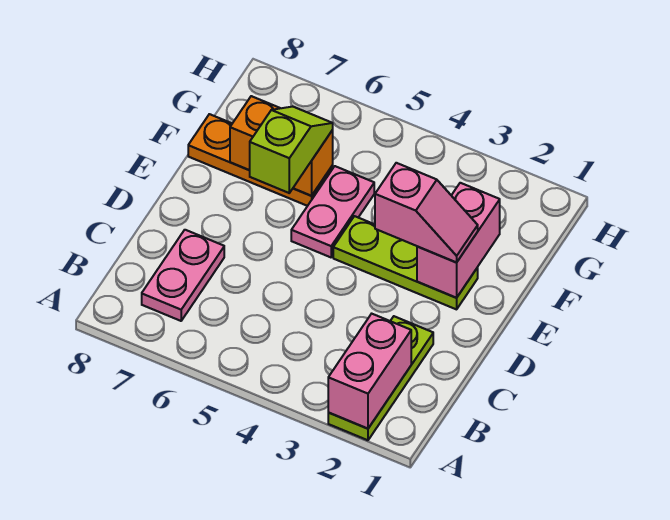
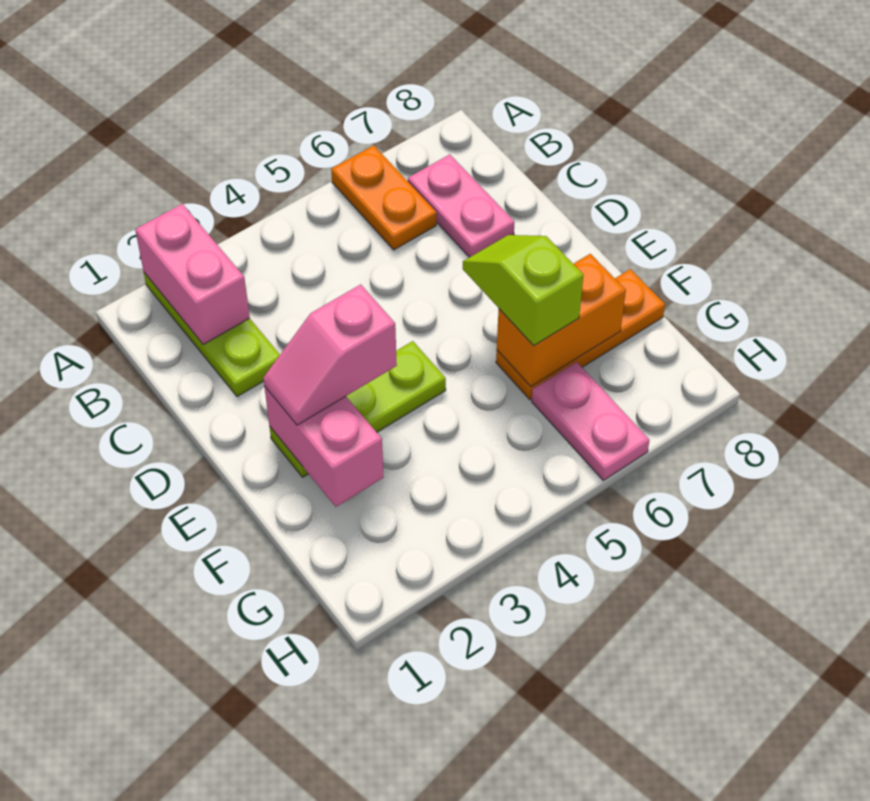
none -> orange plate A6:B6 level 1
pink plate E5:F5 level 1 -> pink plate G6:H6 level 1
lime slope E6:F6 level 3 top E -> lime slope E6:F6 level 3 top F

